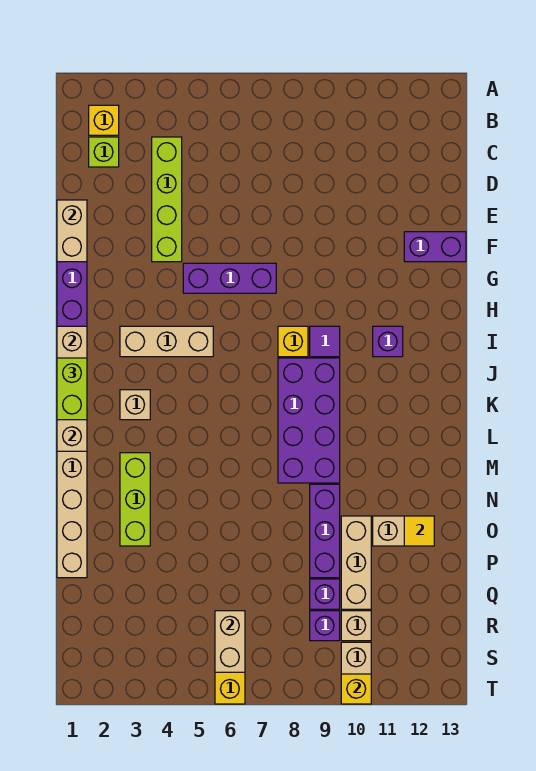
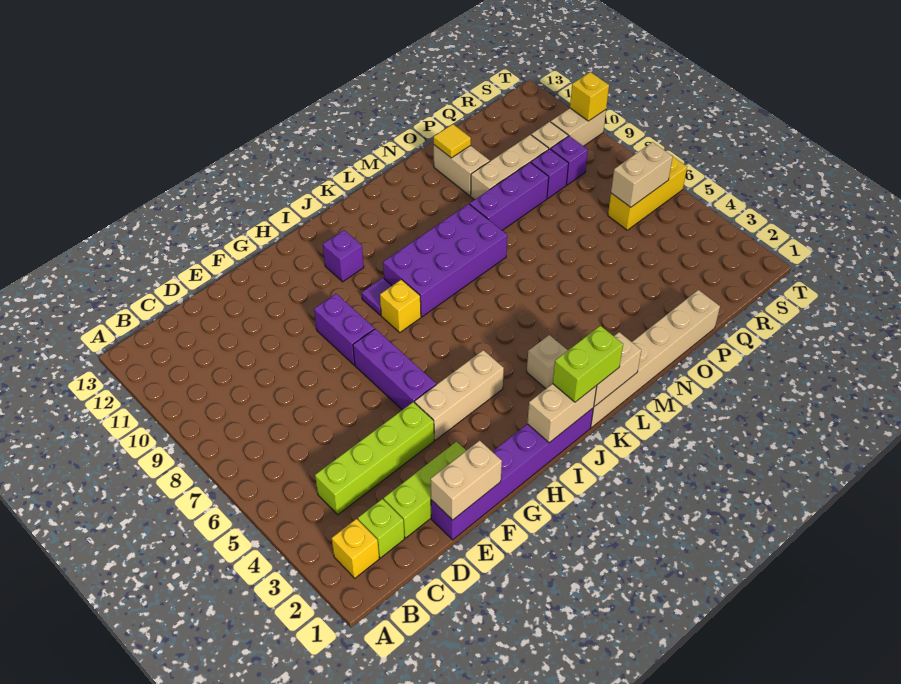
purple brick F12:F13 level 1 -> purple brick G8:G9 level 1
tan brick I3:I5 level 1 -> tan brick G4:I4 level 1
lime brick M3:O3 level 1 -> lime brick D2:F2 level 1

